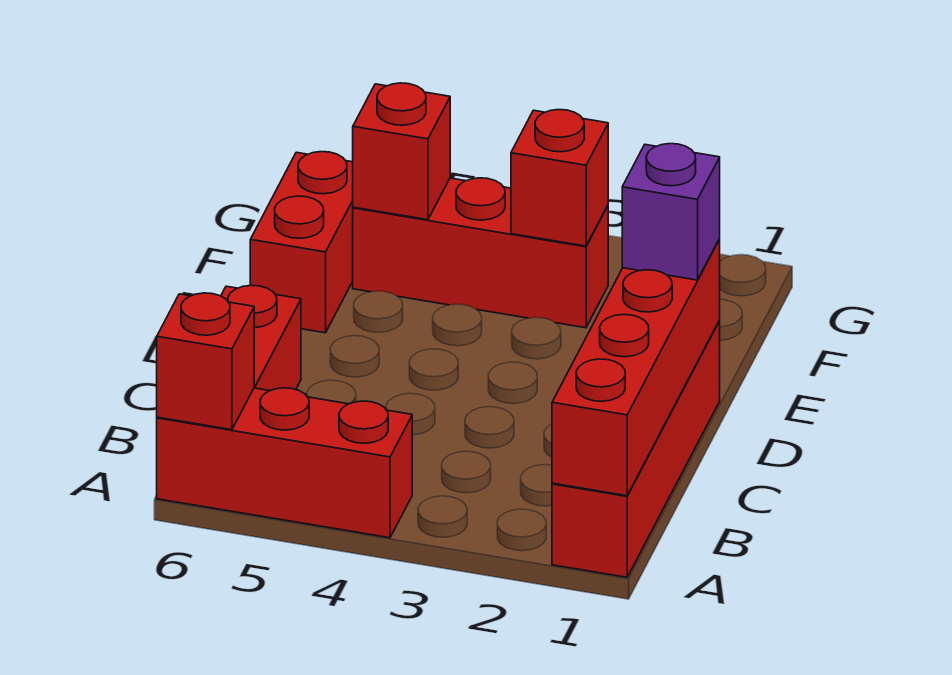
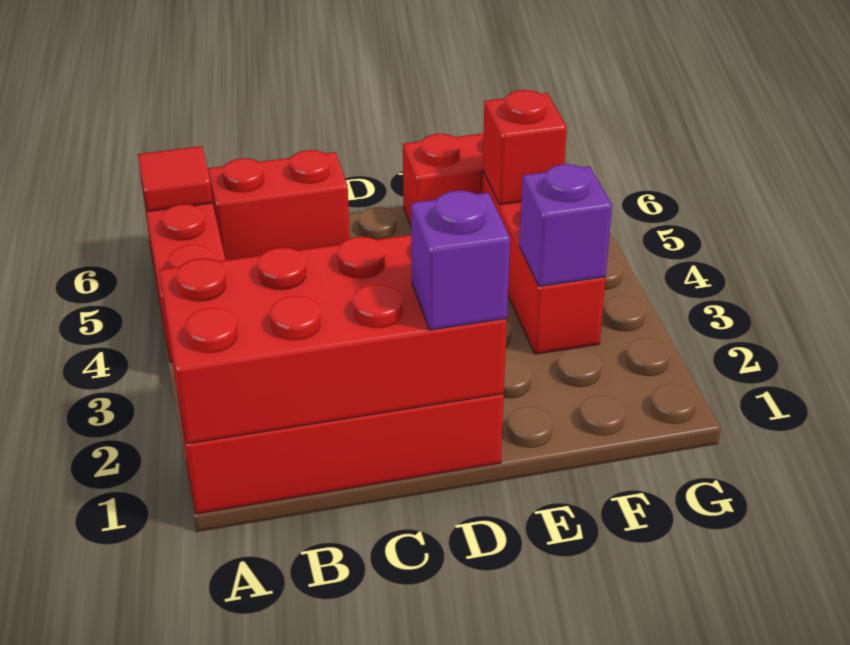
red brick A1:D1 level 2 -> red brick A1:D2 level 2
red brick A6 level 2 -> red tile A6 level 2
red brick F3 level 2 -> purple brick F3 level 2

